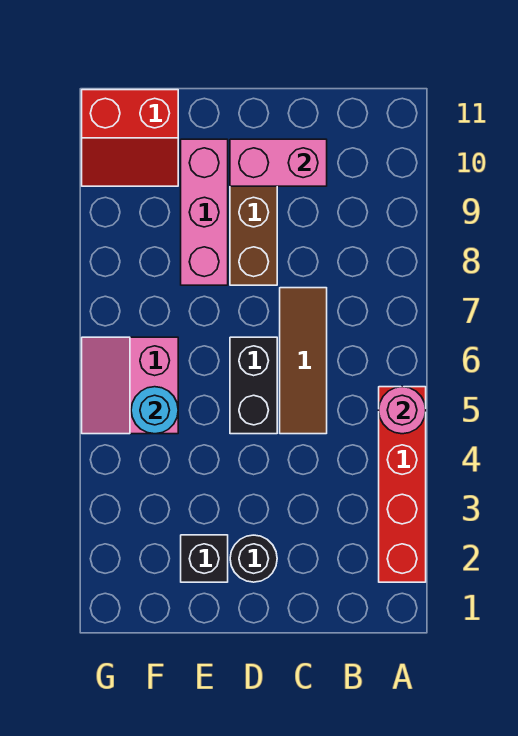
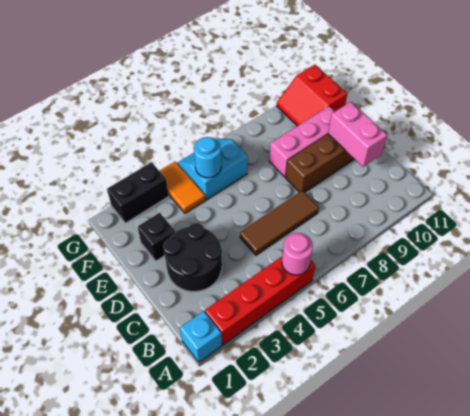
none -> cyan brick A1 level 1
black round brick D2 level 1 -> black round brick C2:D3 level 1
black brick D5:D6 level 1 -> black brick G2:G3 level 1
none -> orange tile F4:G4 level 1
pink slope F5:G6 level 1 top F -> cyan slope F5:G6 level 1 top F

